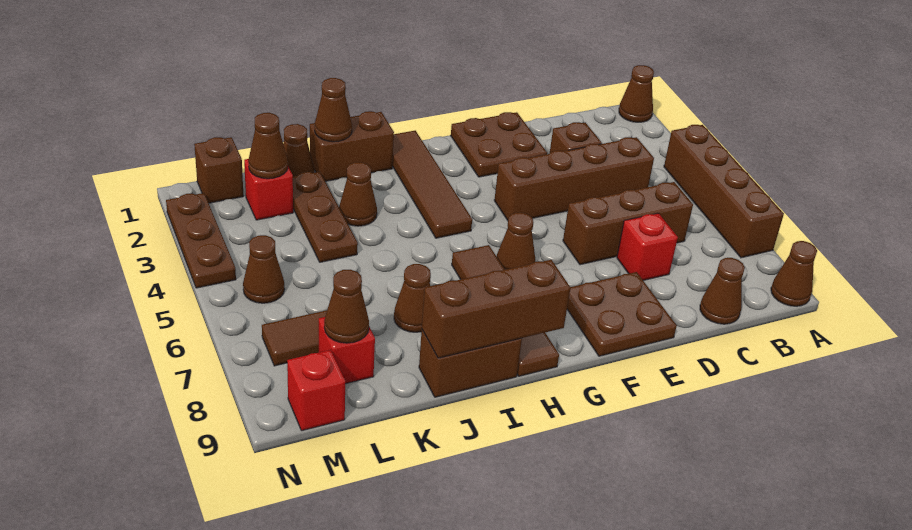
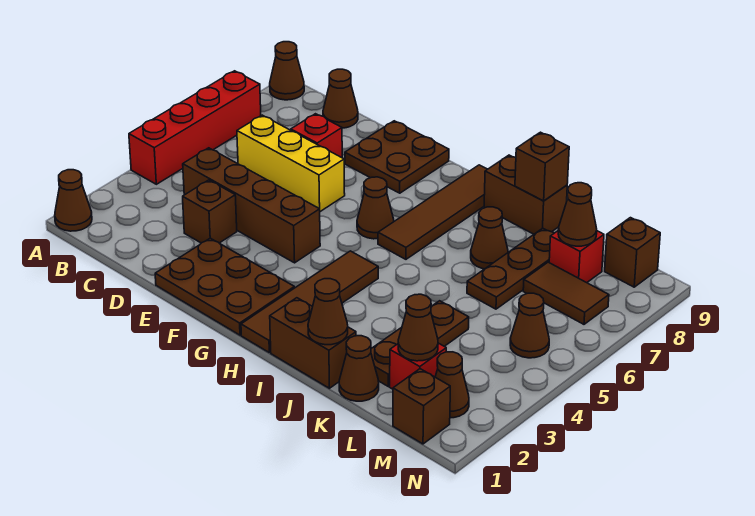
brown brick A4:A7 level 1 -> red brick A4:A7 level 1
brown brick C6:E6 level 1 -> yellow brick C6:E6 level 1
brown plate E1:F2 level 1 -> brown plate E1:G2 level 1
brown brick H9:J9 level 2 -> brown brick J9 level 2
brown cone J3 level 1 -> brown cone M2 level 1
red brick M9 level 1 -> brown brick M9 level 1
brown plate N2:N4 level 1 -> brown plate K6:K8 level 1

